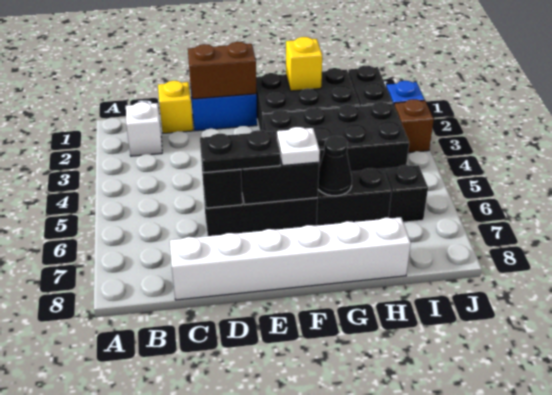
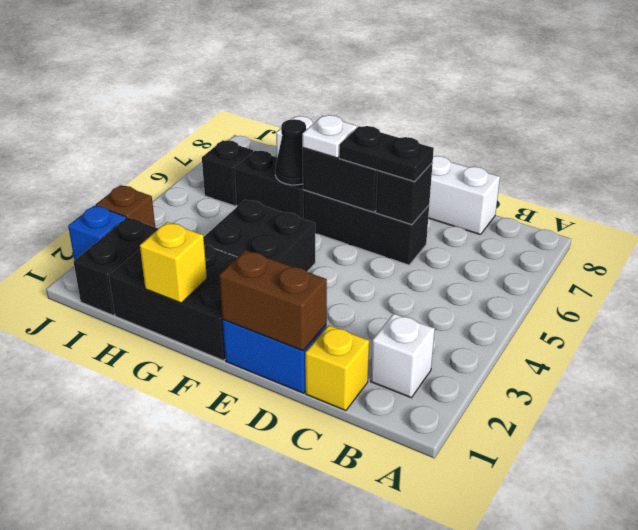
black brick F3:I4 level 1 -> black brick F3:G4 level 1

